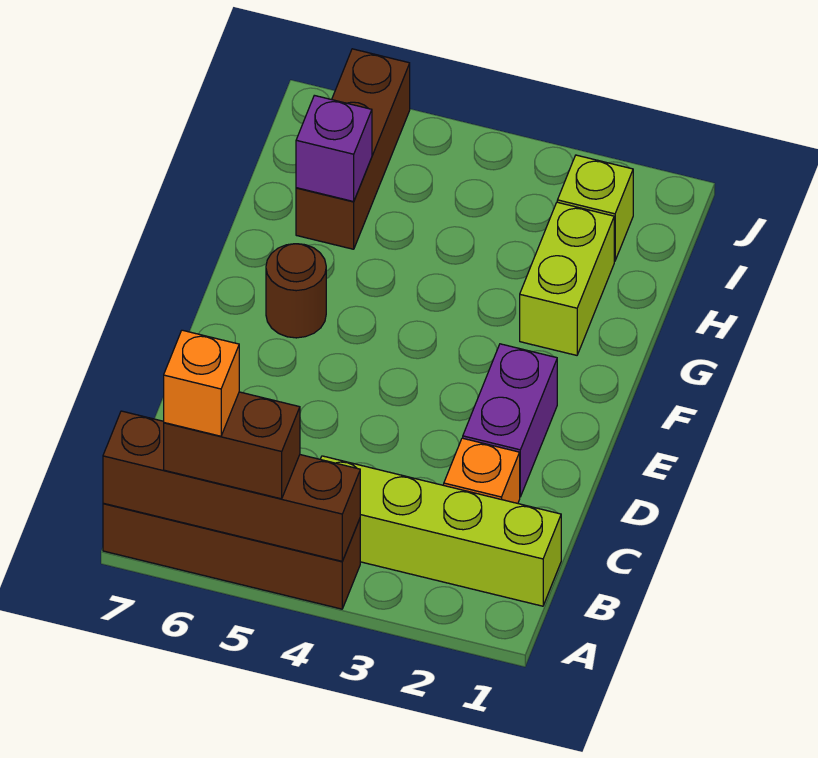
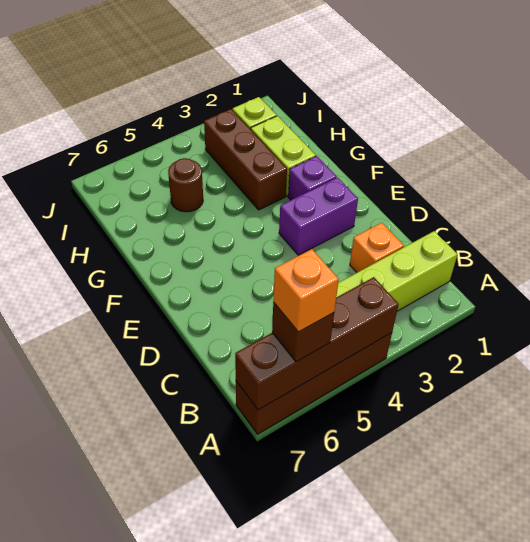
brown brick A5:A6 level 3 -> brown brick A6 level 3
purple brick D2:E2 level 1 -> purple brick E2:E3 level 1
brown round brick F6 level 1 -> brown round brick H5 level 1
brown brick H6:J6 level 1 -> brown brick G3:I3 level 1
purple brick H6 level 2 -> purple brick F2 level 1

